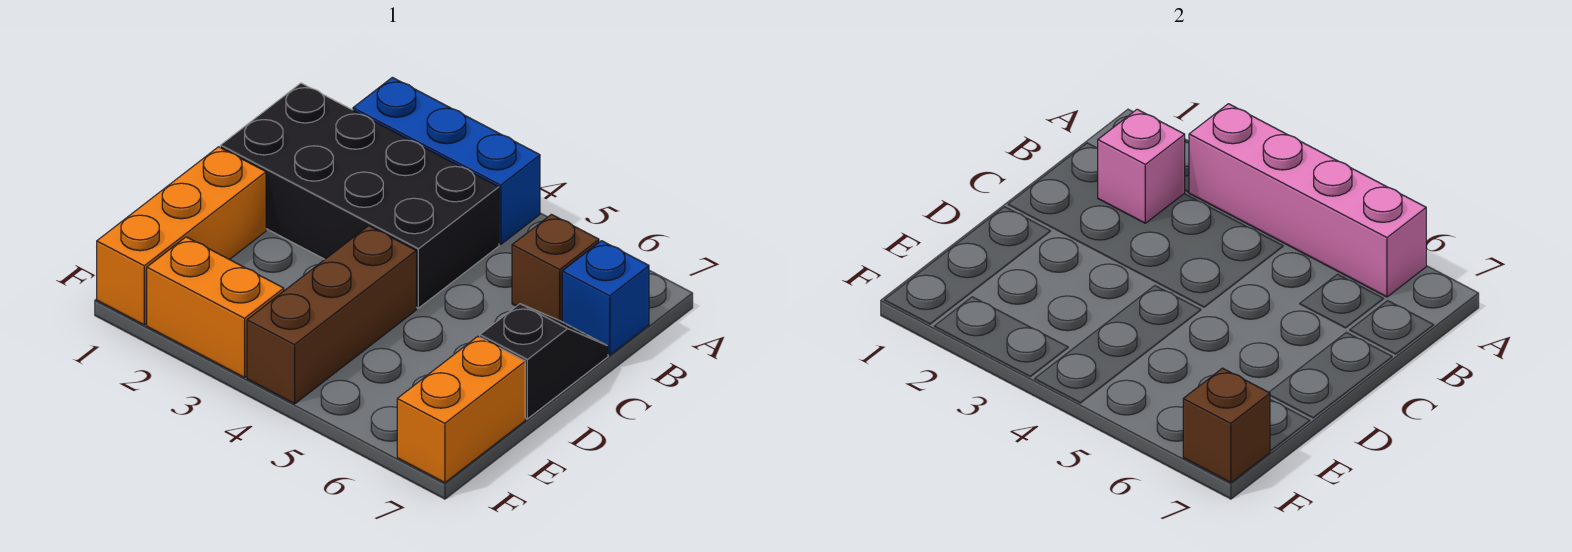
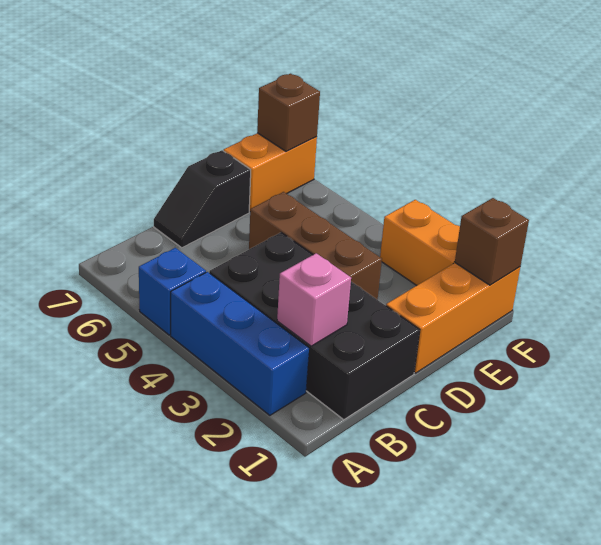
pink brick A3:A6 level 2 -> none
brown brick B6 level 1 -> brown brick F1 level 2
blue brick B7 level 1 -> blue brick A5 level 1
brown brick D4:F4 level 1 -> brown brick D3:D5 level 1

